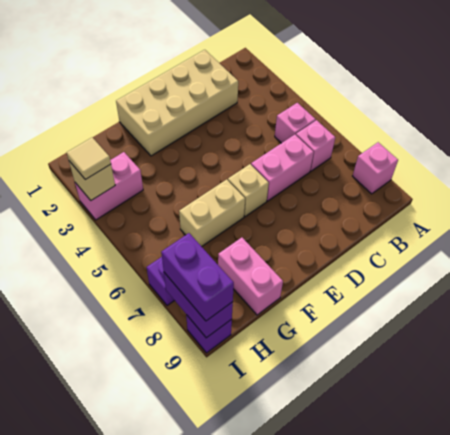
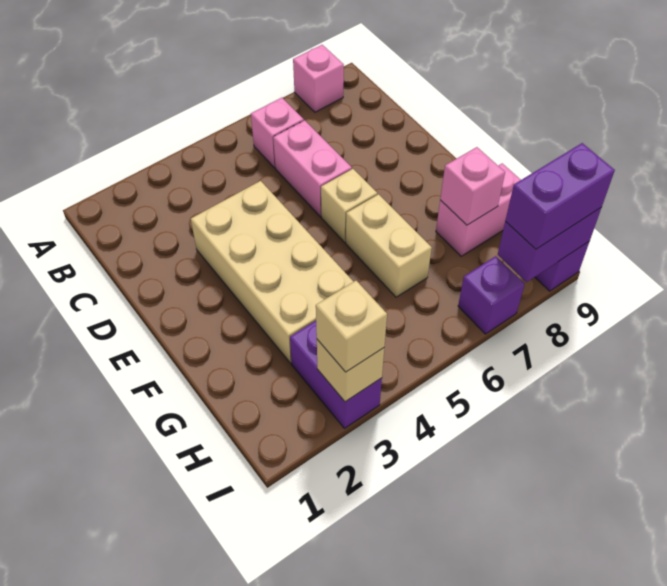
pink brick B5 level 1 -> pink brick G8 level 2
tan brick C1:F2 level 1 -> tan brick D3:G4 level 1
pink brick H3:I3 level 1 -> purple brick H3:I3 level 1
tan tile I3 level 3 -> tan brick I3 level 3

